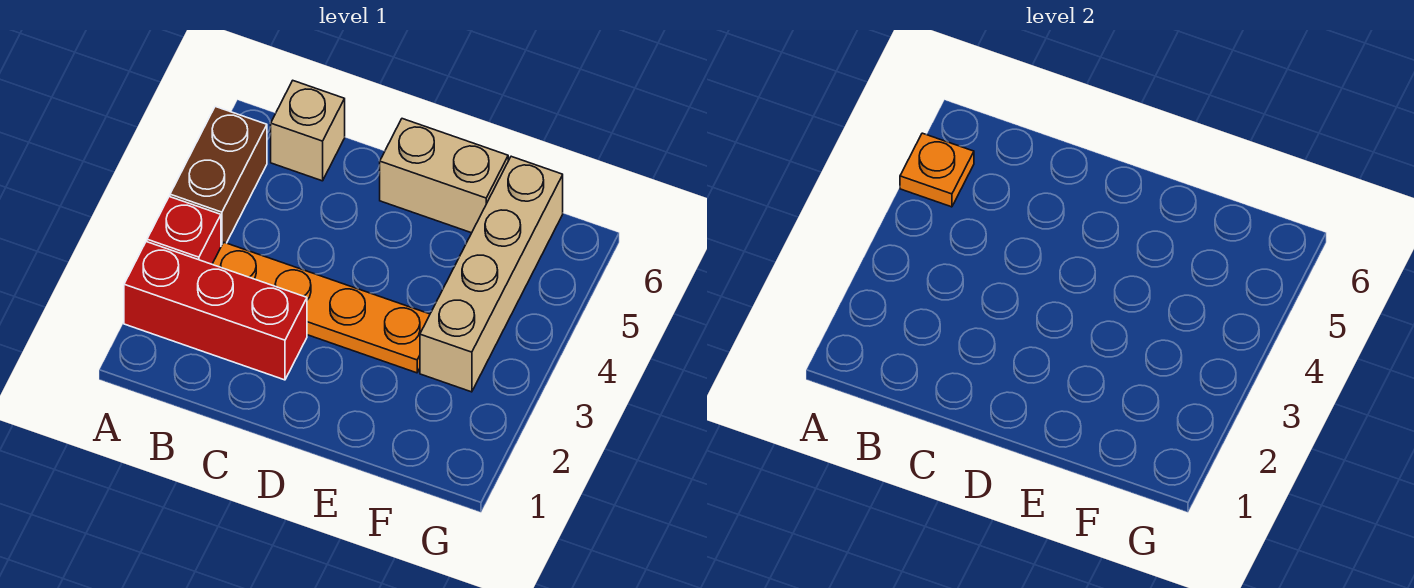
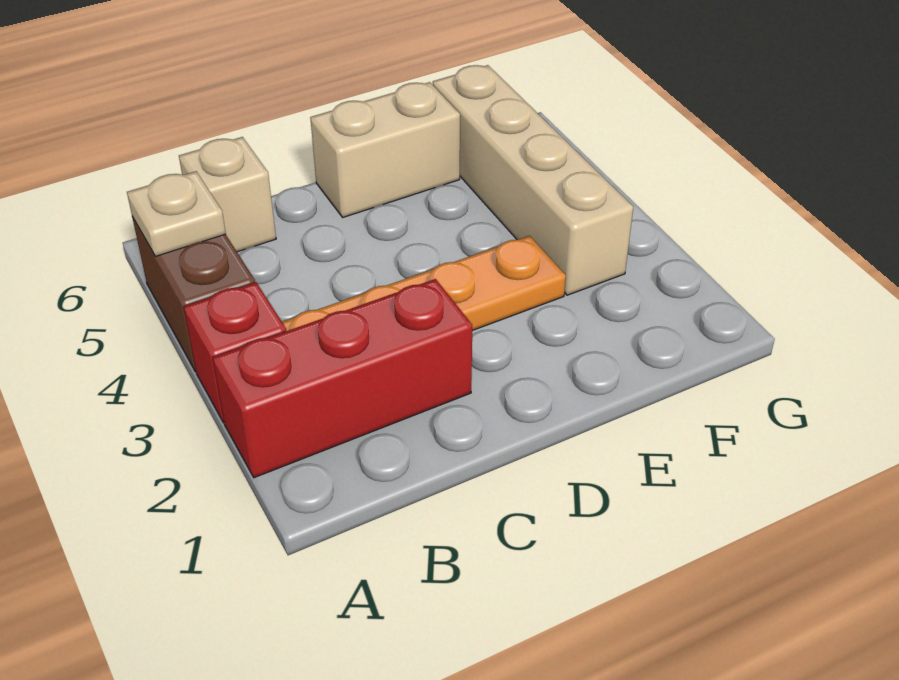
orange plate A5 level 2 -> tan plate A5 level 2

